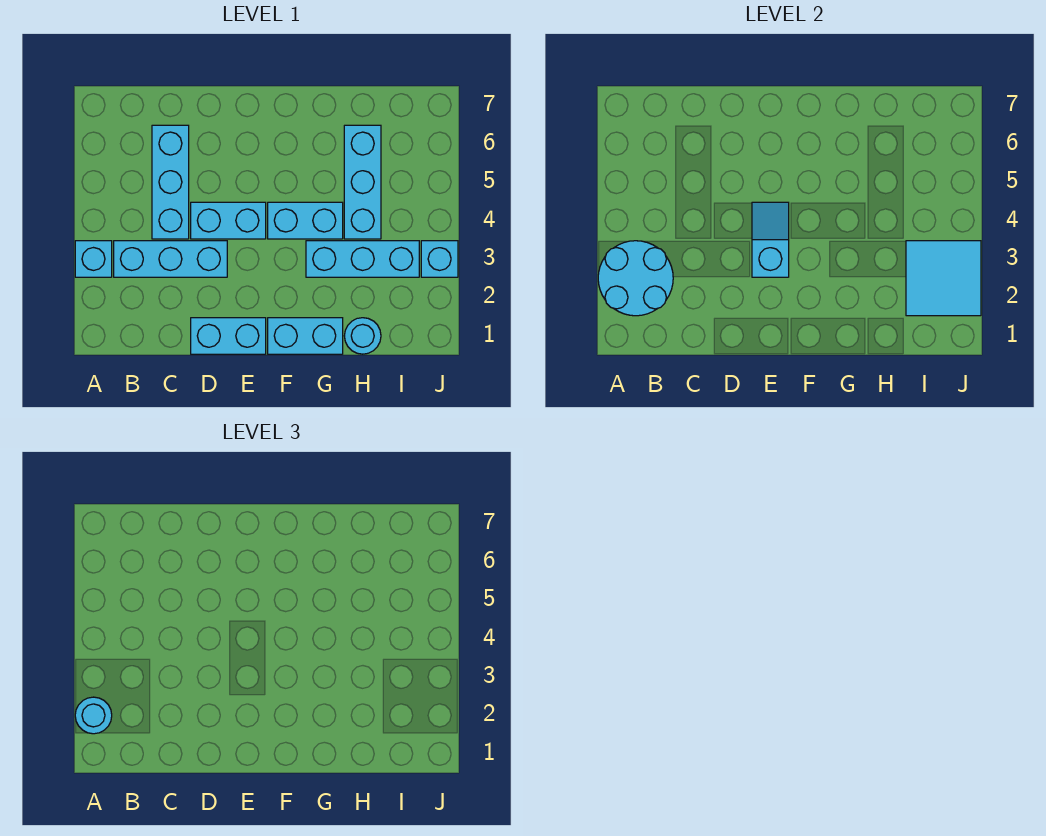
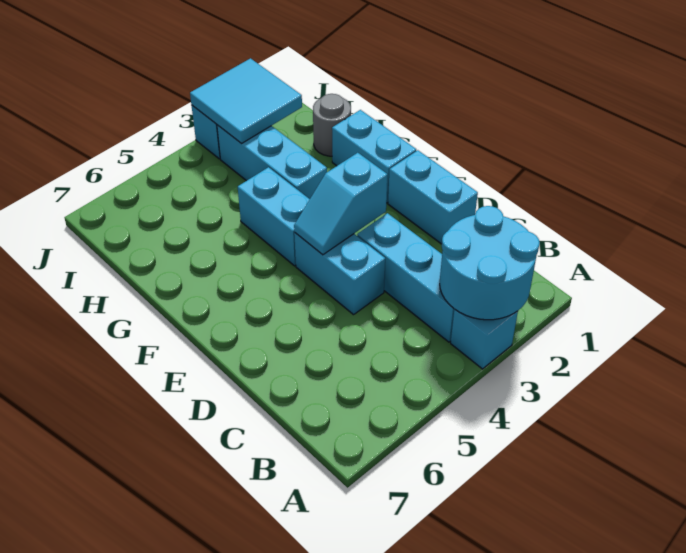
cyan round brick A2 level 3 -> none
cyan brick C4:C6 level 1 -> none
cyan round brick H1 level 1 -> grey round brick H1 level 1
cyan brick H4:H6 level 1 -> none

